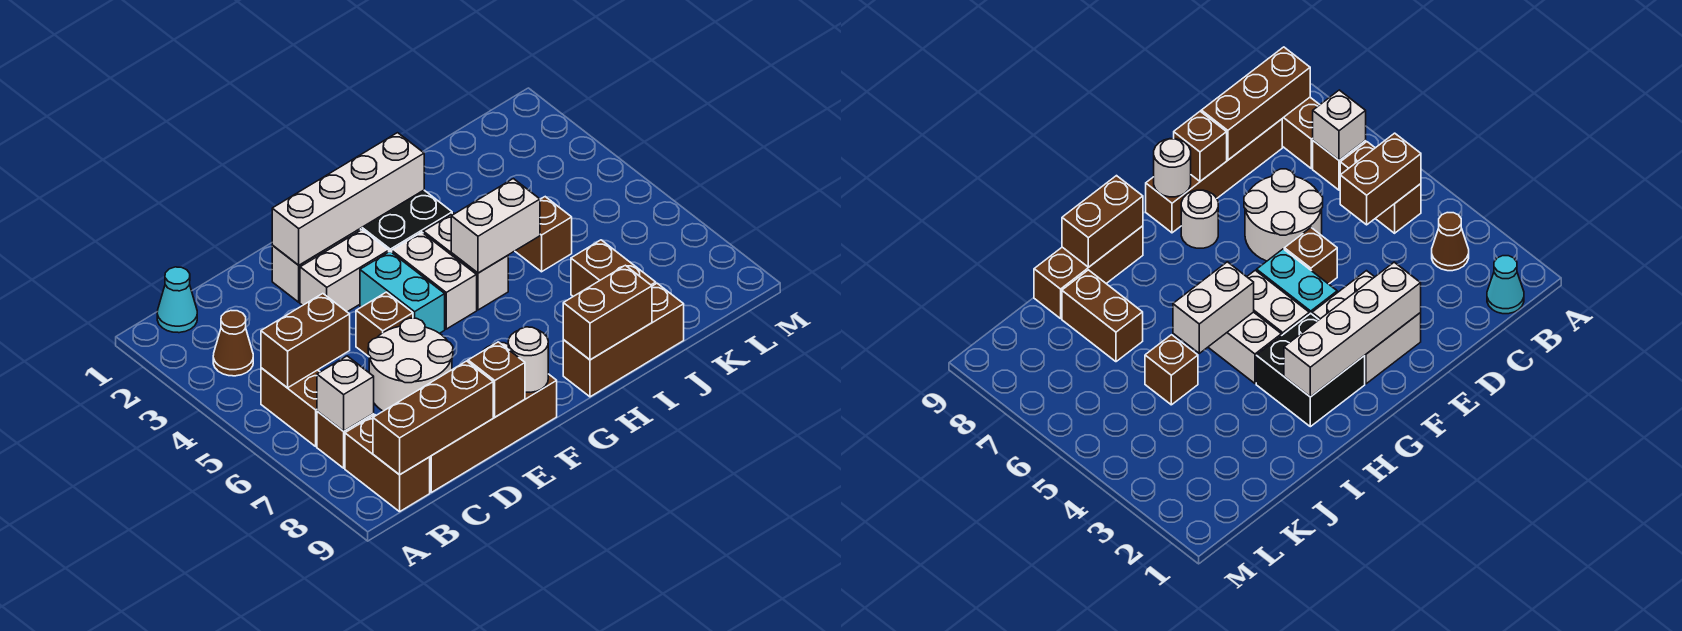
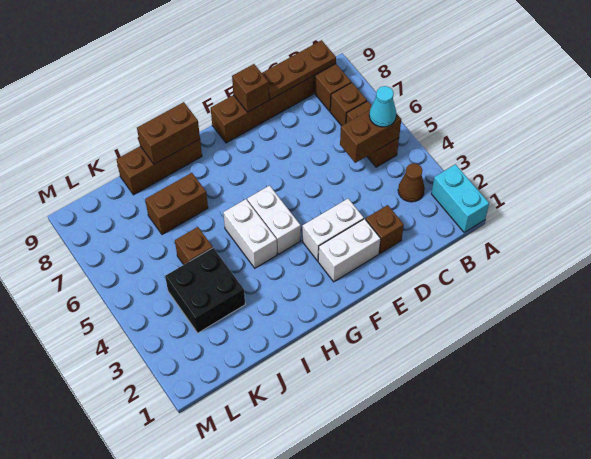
cyan cone B1 level 1 -> cyan cone B5 level 3
white brick B7 level 2 -> none
brown brick B9:D9 level 2 -> brown plate B9:D9 level 2
white round brick D6:E7 level 1 -> none
white brick E2:H2 level 2 -> none
brown brick E5 level 1 -> brown brick D2 level 1
cyan brick F4:F5 level 1 -> cyan brick A1:A2 level 1
white round brick F8 level 1 -> none
white round brick F9 level 2 -> none
black brick G2:H3 level 1 -> black brick J3:K4 level 1
white brick H5:I5 level 2 -> none
brown brick J7:J8 level 1 -> brown brick I7:J7 level 1

